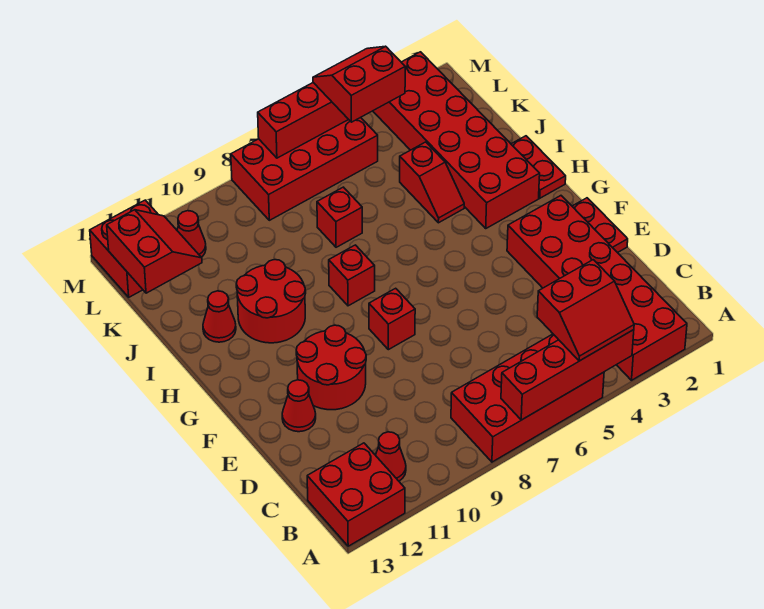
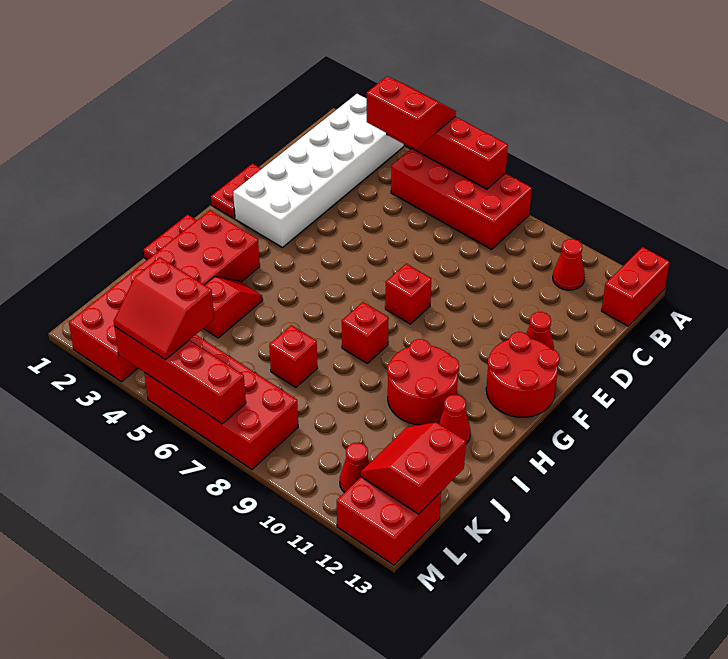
red brick A2:F3 level 1 -> white brick A2:F3 level 1
red brick A12:B13 level 1 -> red brick A13:B13 level 1
red round brick E10:F11 level 1 -> red round brick F12:G13 level 1

